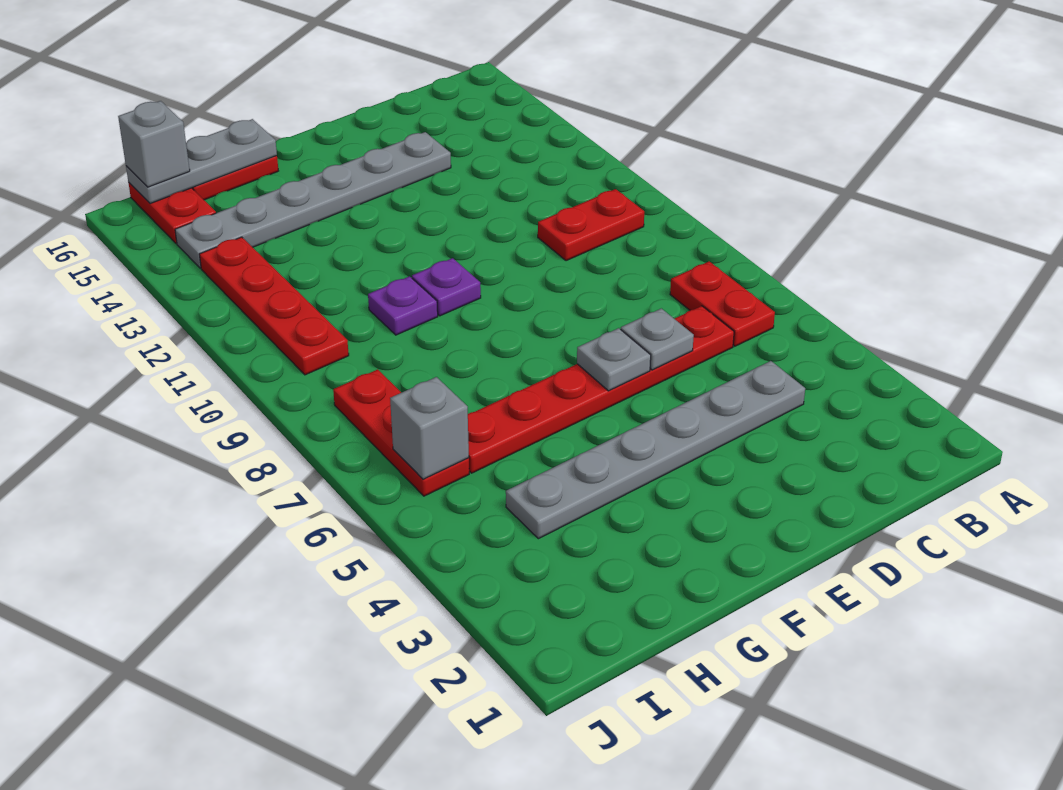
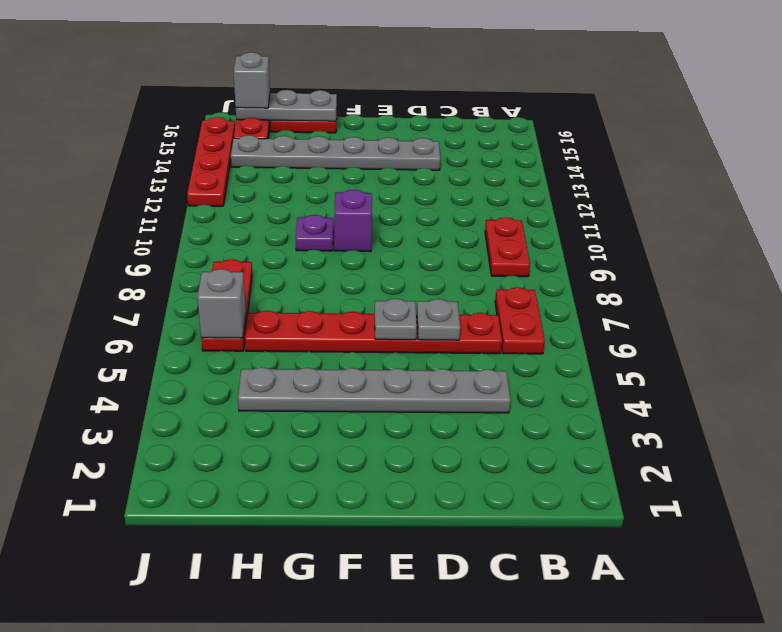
red plate B10:C10 level 1 -> red plate B9:B10 level 1
purple plate F10 level 1 -> purple brick F10 level 1
red plate I10:I13 level 1 -> red plate J12:J15 level 1

